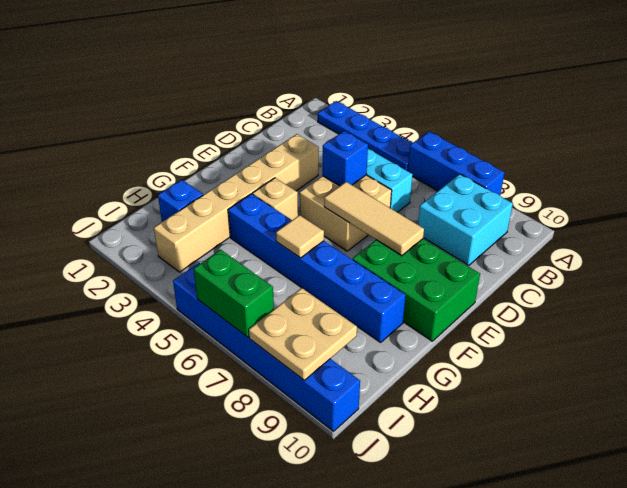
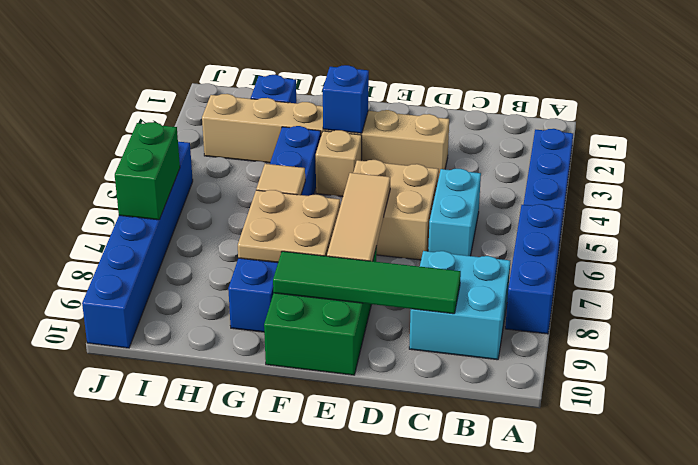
none -> green tile C9:F9 level 2
blue brick D5 level 2 -> blue brick F3 level 2
tan plate I8:J9 level 2 -> tan plate F7:G8 level 2

